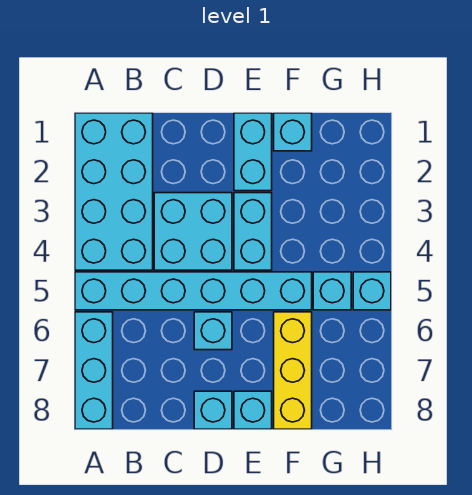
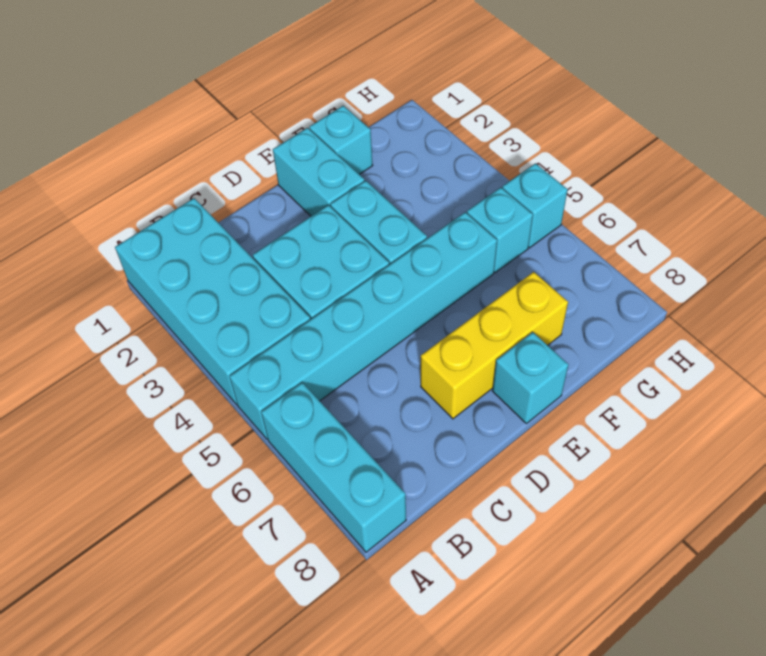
cyan brick D6 level 1 -> none
cyan brick D8 level 1 -> none
yellow brick F6:F8 level 1 -> yellow brick D7:F7 level 1

